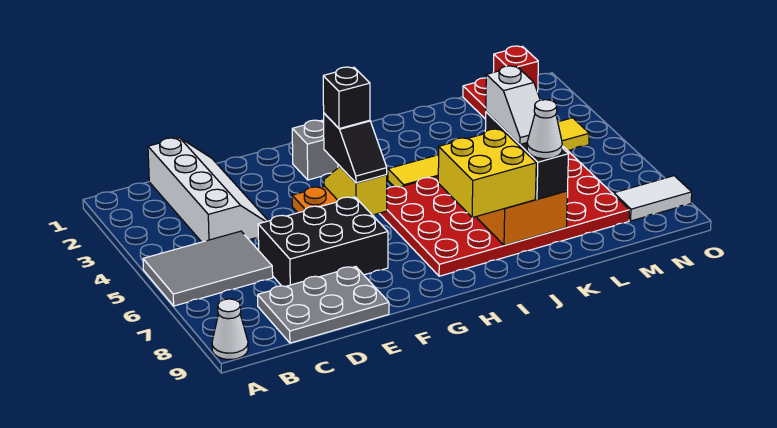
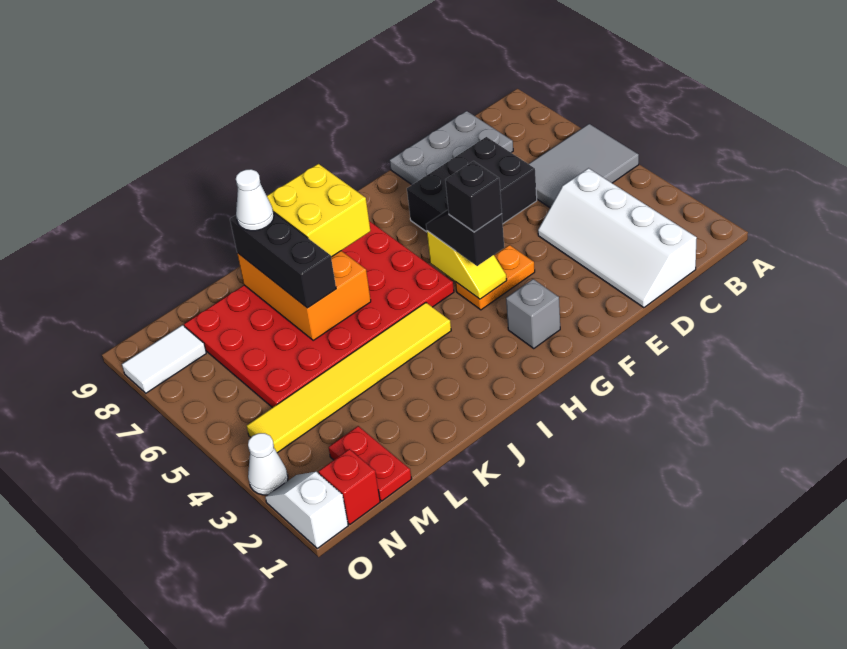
white cone A9 level 1 -> white cone O3 level 1
white slope K6:K7 level 4 top 6 -> white slope O1:O2 level 1 top 1

